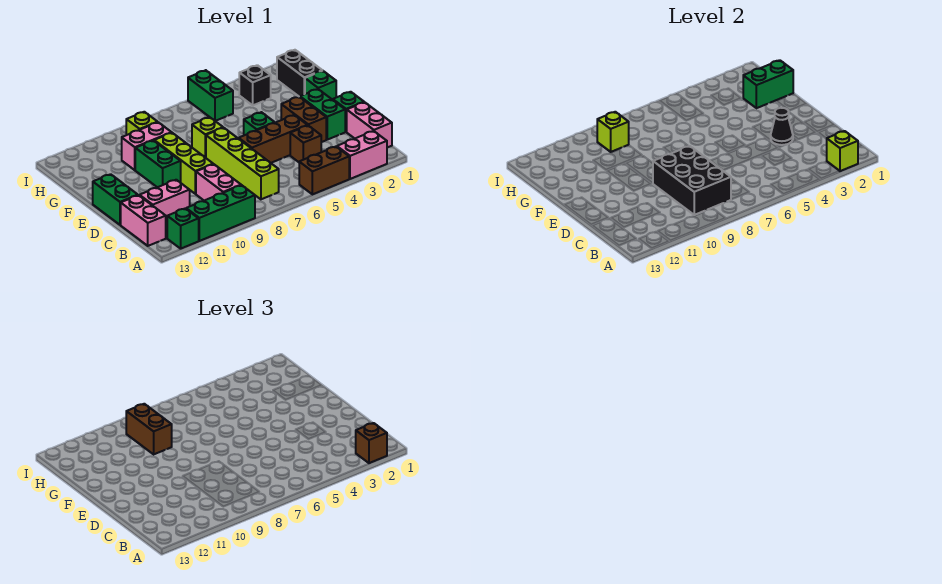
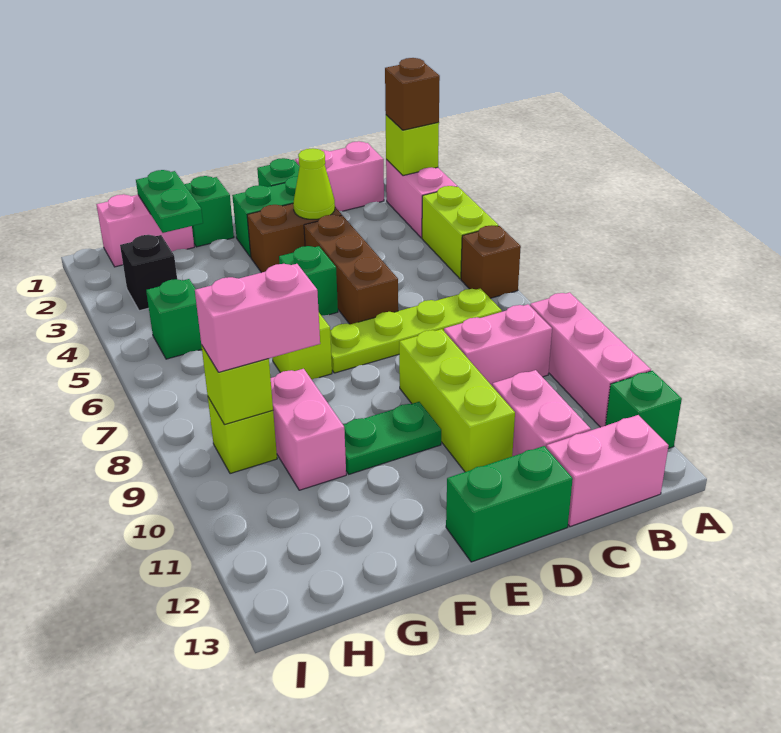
brown brick A4:A5 level 1 -> lime brick A4:A5 level 1
green brick A9:A11 level 1 -> pink brick A9:A11 level 1
lime brick B7:E7 level 1 -> lime plate B7:E7 level 1
black brick B8:D9 level 2 -> none
brown brick C4 level 1 -> brown brick A6 level 1
black cone D3 level 2 -> lime cone D3 level 2
lime brick D9:F9 level 1 -> lime brick D9:D11 level 1
green brick E10:F10 level 1 -> green plate E10:F10 level 1
black brick G1:H1 level 1 -> pink brick G1:H1 level 1
green brick G1:G2 level 2 -> green plate G1:G2 level 2
brown brick G9:H9 level 3 -> pink brick G9:H9 level 3
green brick H5:I5 level 1 -> green brick H5 level 1

